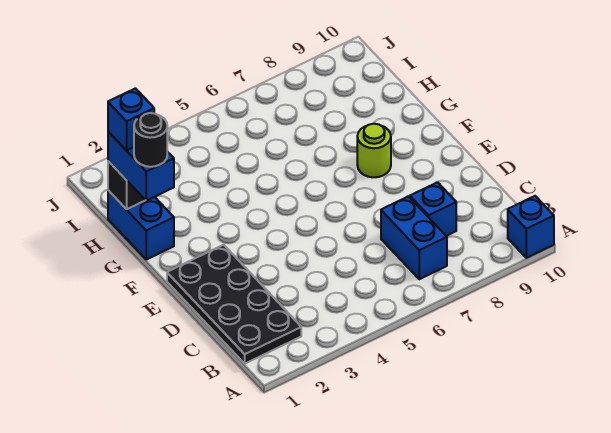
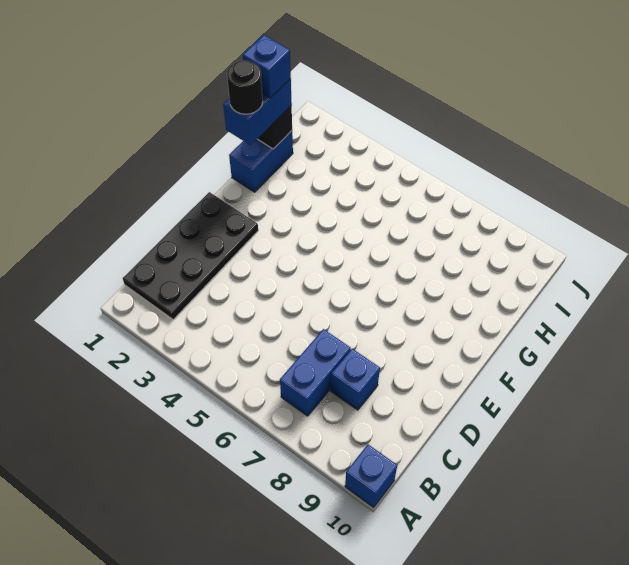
lime round brick F8 level 1 -> none

